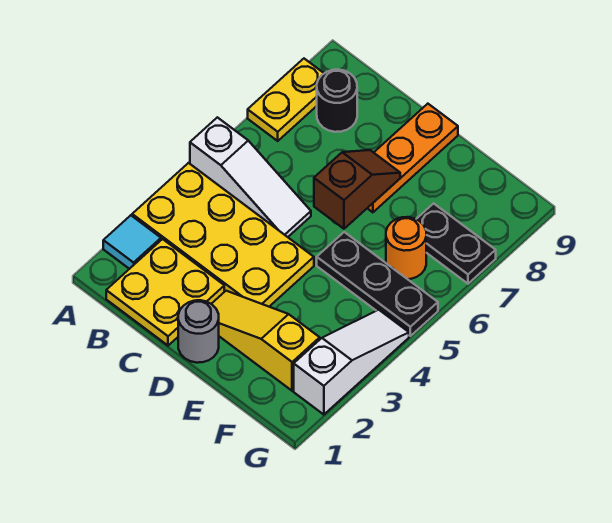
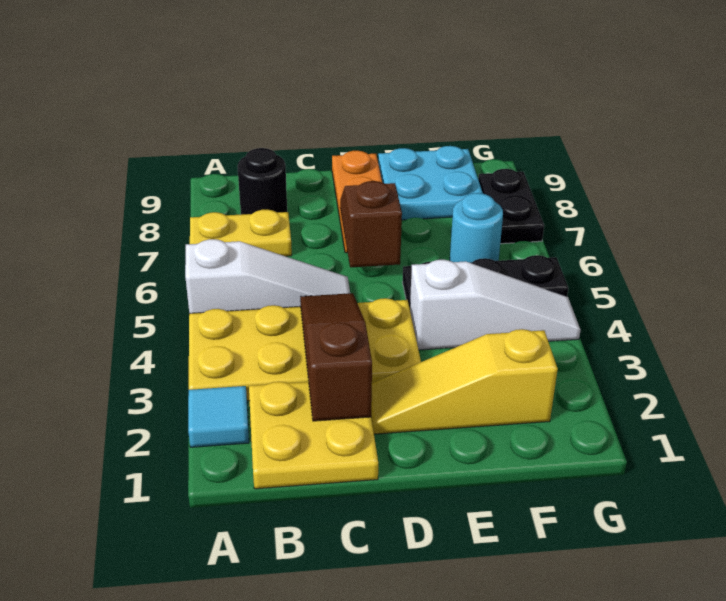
yellow plate A7:A8 level 1 -> yellow plate A7:B7 level 1
none -> brown slope C2:C4 level 2 top 2
grey round brick D1 level 1 -> none
none -> cyan plate E8:F9 level 1
orange round brick F6 level 1 -> cyan round brick F6 level 1
black plate F7:G7 level 1 -> black plate G7:G8 level 1
white slope G2:G4 level 1 top 2 -> white slope E4:G4 level 1 top E

